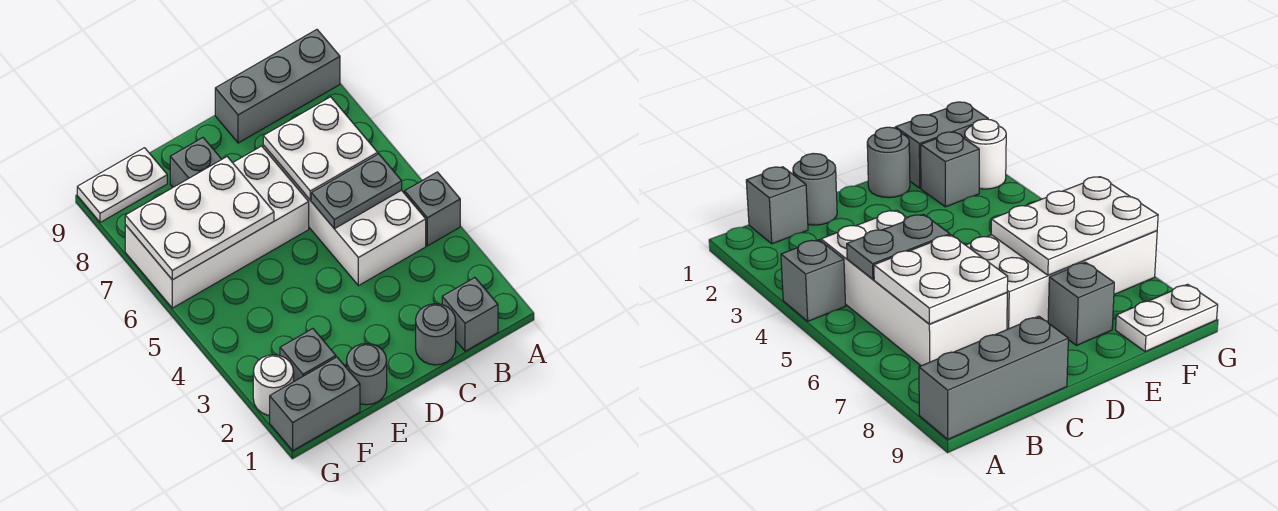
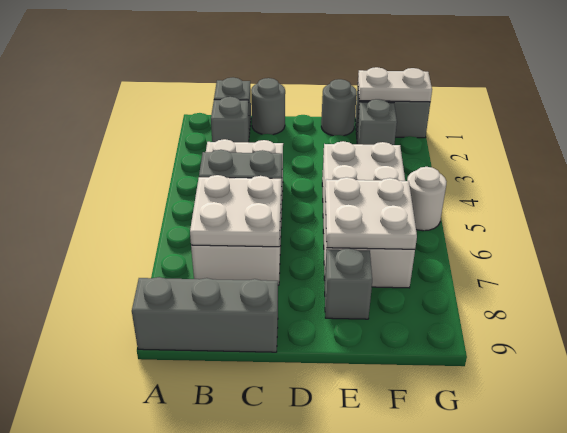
grey brick A4 level 1 -> grey brick B2 level 1
white brick D6:G7 level 1 -> white brick E4:F7 level 1
white plate E6:G7 level 2 -> white plate E6:F7 level 2
white plate F9:G9 level 1 -> white plate F1:G1 level 2
white round brick G2 level 1 -> white round brick G5 level 1

